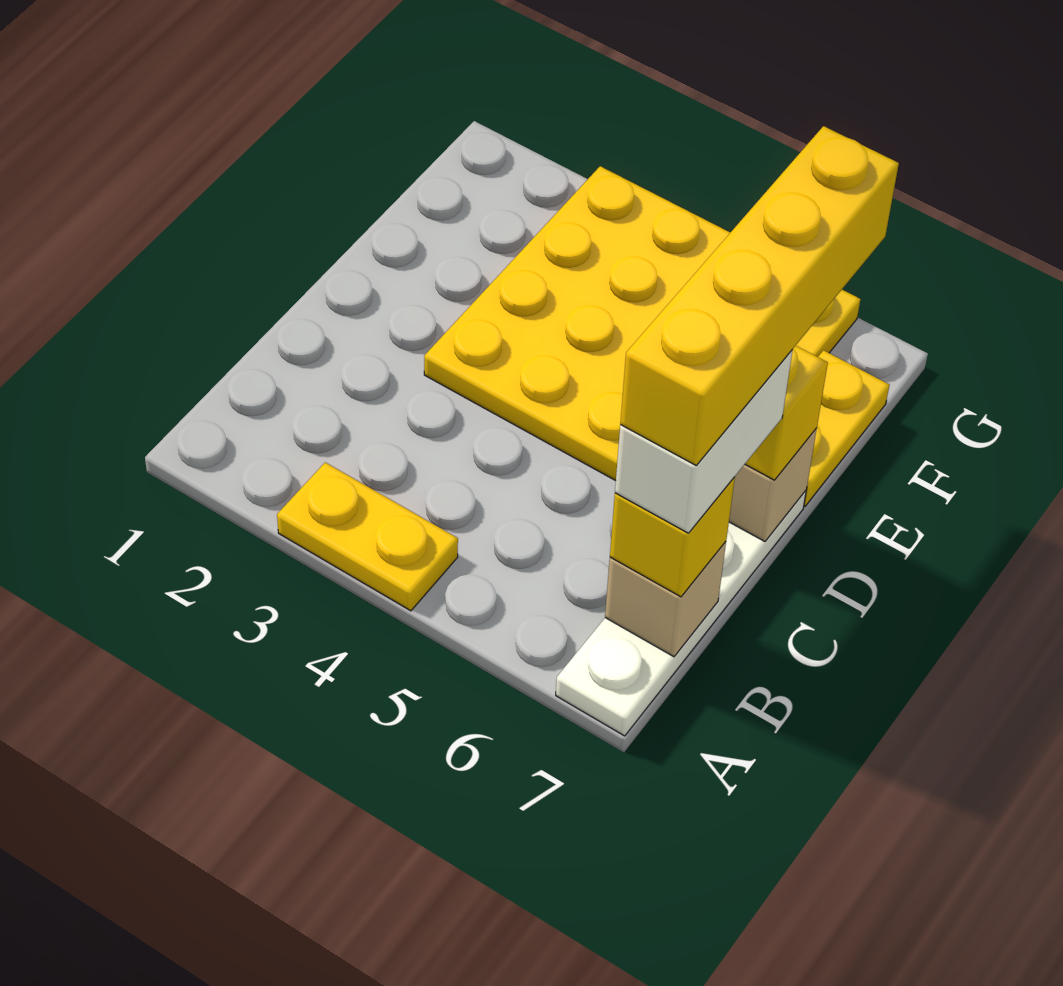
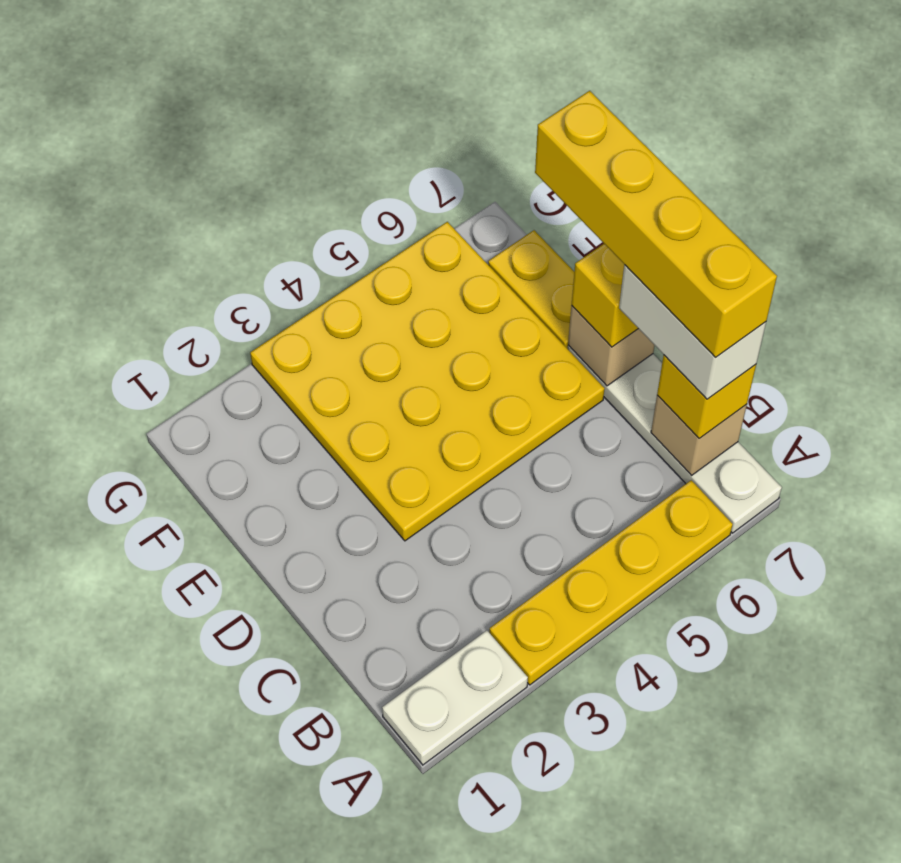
none -> white plate A1:A2 level 1
yellow plate A3:A4 level 1 -> yellow plate A3:A6 level 1

